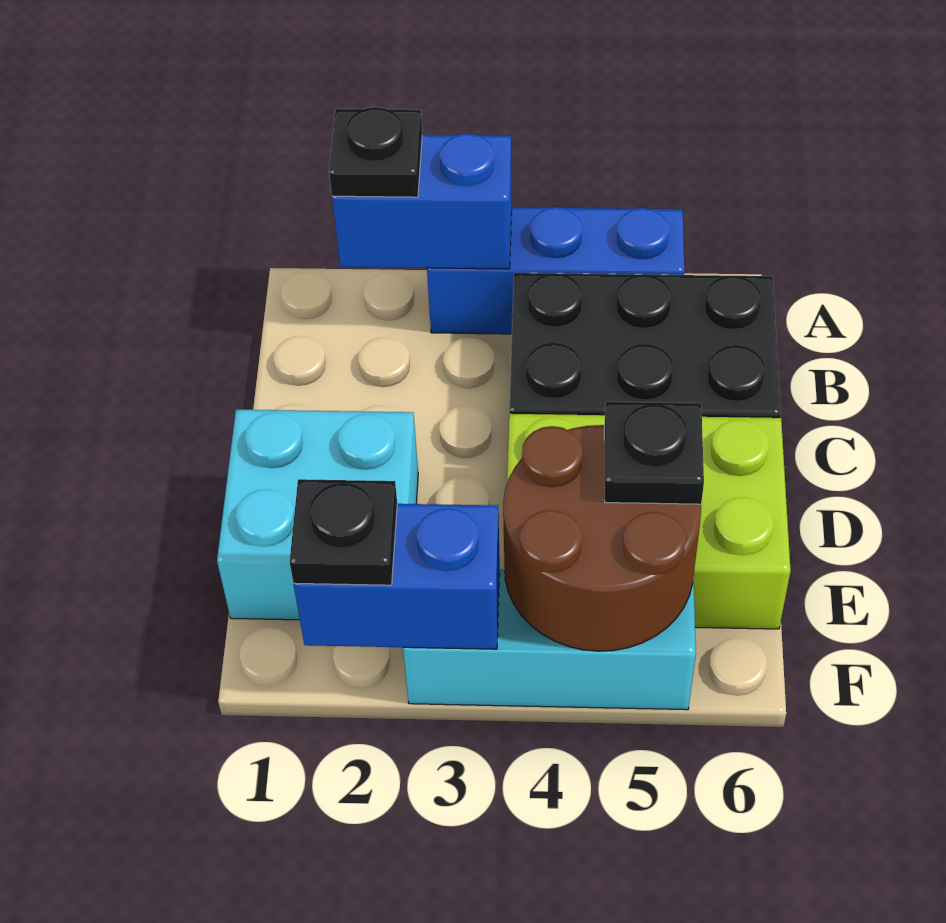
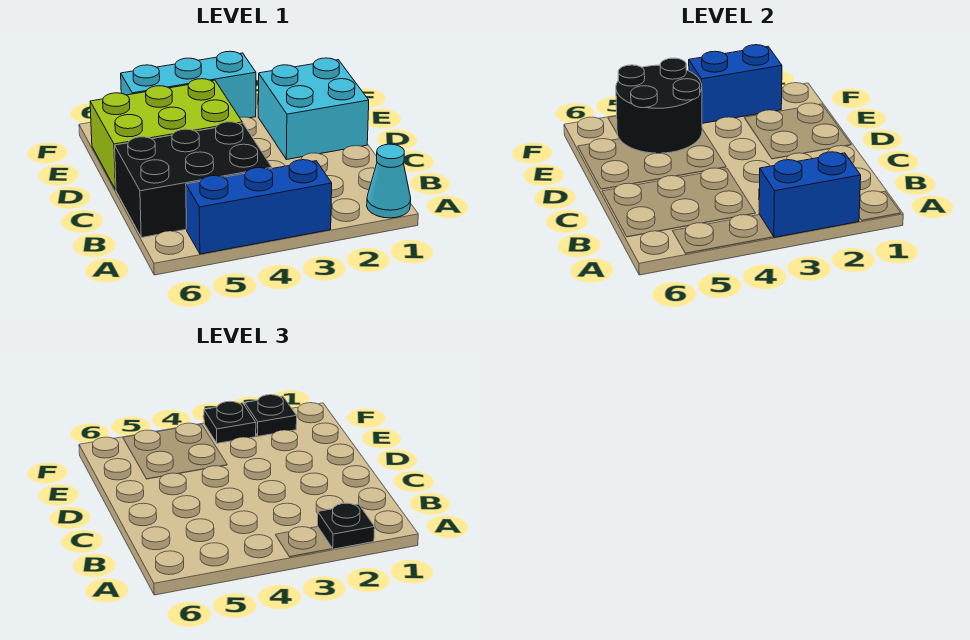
none -> cyan cone A1 level 1
brown round brick E4:F5 level 2 -> black round brick E4:F5 level 2
black plate E5 level 3 -> black plate F3 level 3

